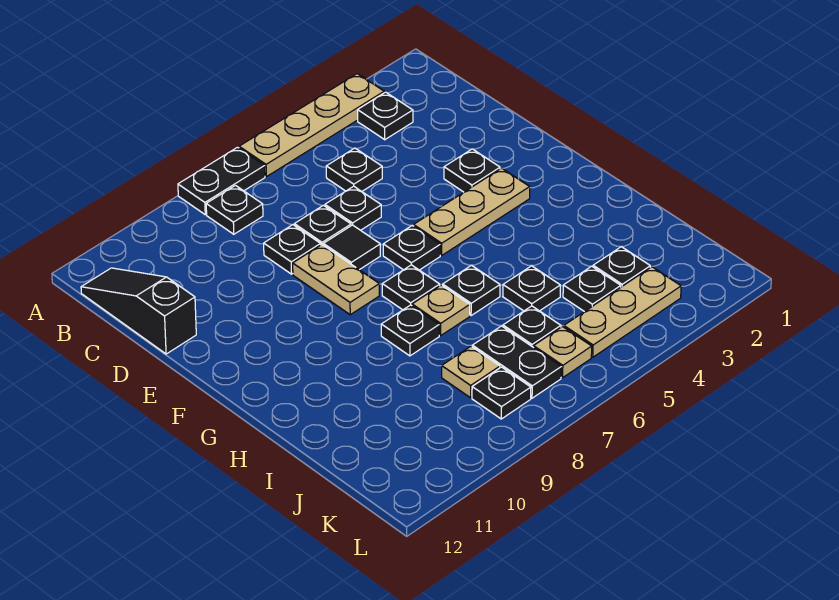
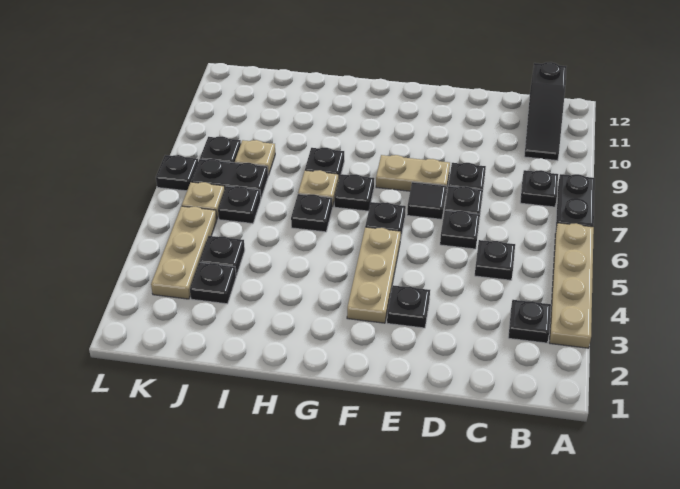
black slope B12:D12 level 1 top D -> black slope B10:B12 level 1 top 12
black plate I5 level 1 -> black plate L7 level 1

